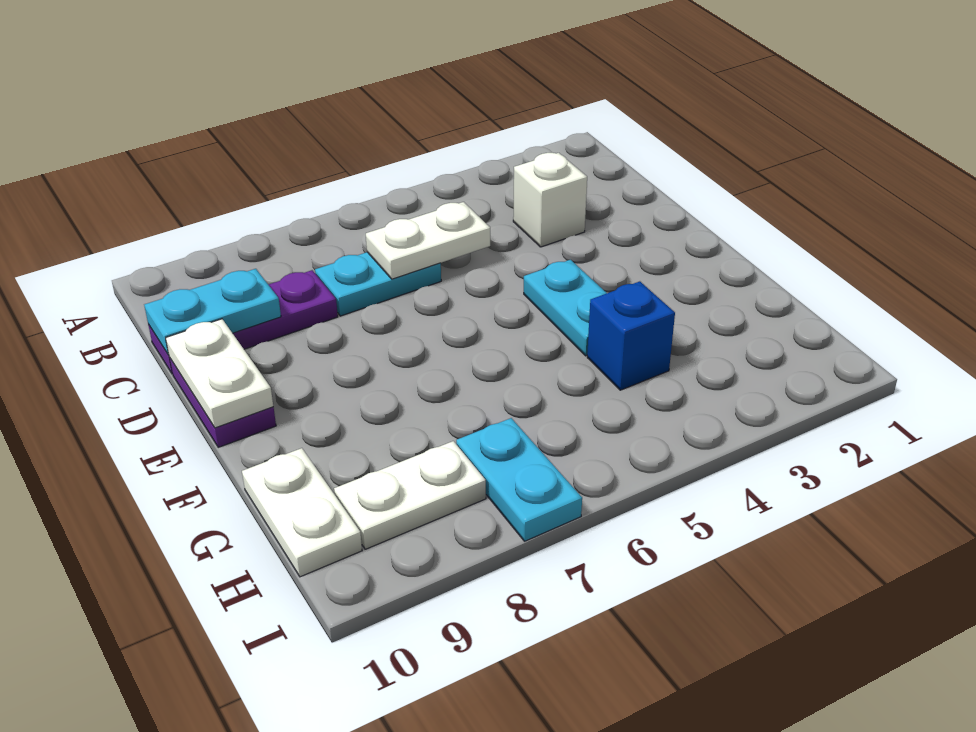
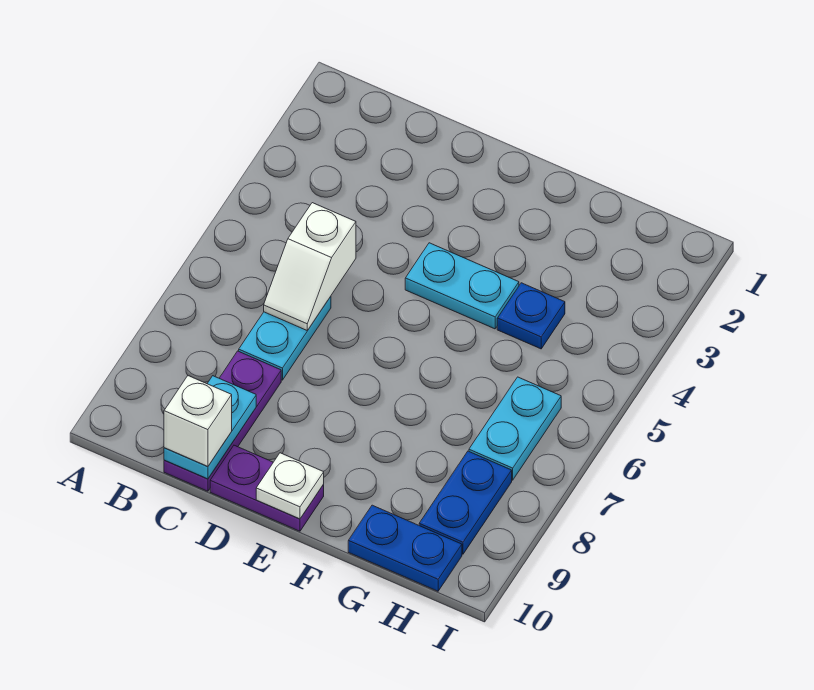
white brick C3 level 1 -> white brick C10 level 3
white plate C5:C6 level 2 -> white slope C5:C6 level 2 top 5
white plate D10:E10 level 2 -> white plate E10 level 2
blue brick G4 level 1 -> blue plate G4 level 1
white plate G10:H10 level 1 -> blue plate G10:H10 level 1
cyan plate H7:I7 level 1 -> cyan plate H6:H7 level 1
white plate H8:H9 level 1 -> blue plate H8:H9 level 1

